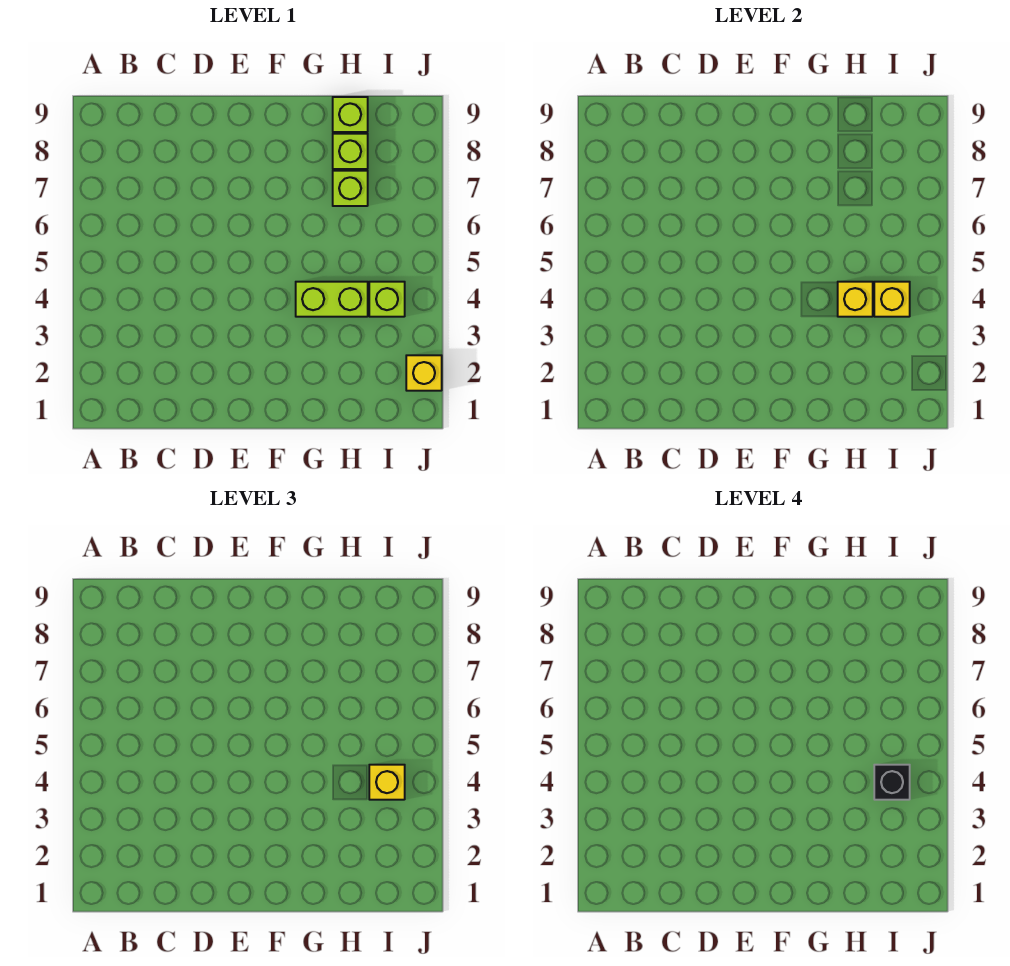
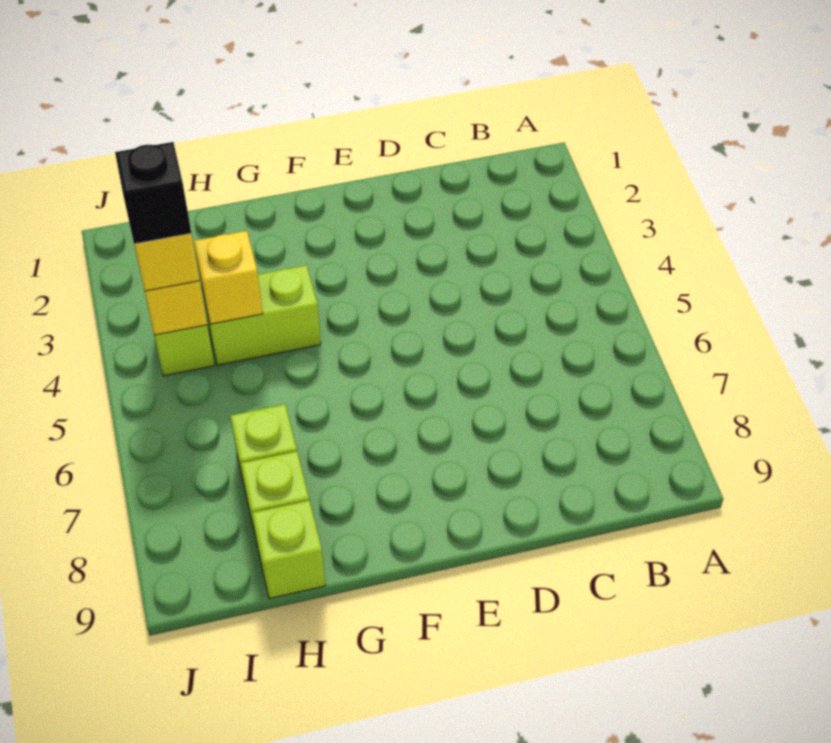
yellow brick J2 level 1 -> none

